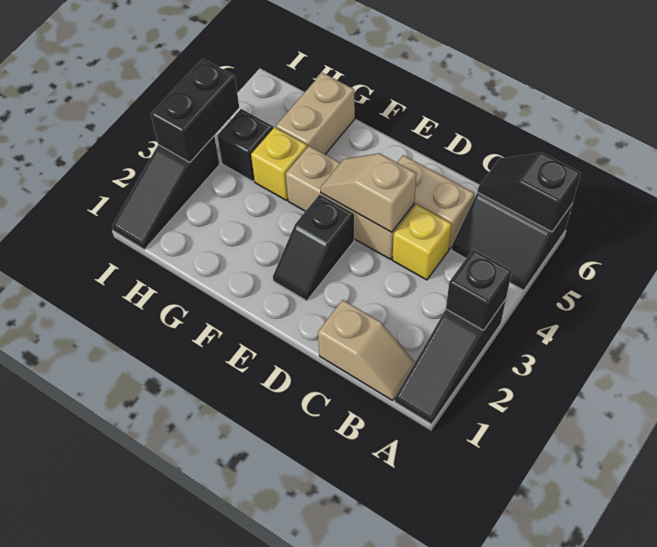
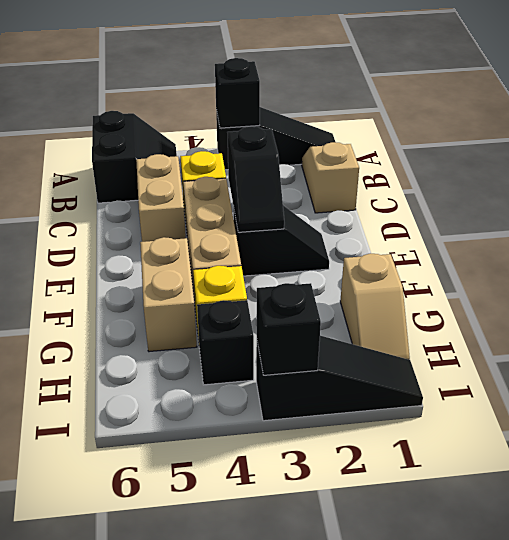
black slope A6:B6 level 2 top A -> black slope D3:E3 level 2 top D
tan slope D4:E4 level 2 top D -> tan slope G1:H1 level 1 top G
tan brick G5:G6 level 1 -> tan brick F5:G5 level 1
black brick I3:I4 level 2 -> black brick I3 level 2

